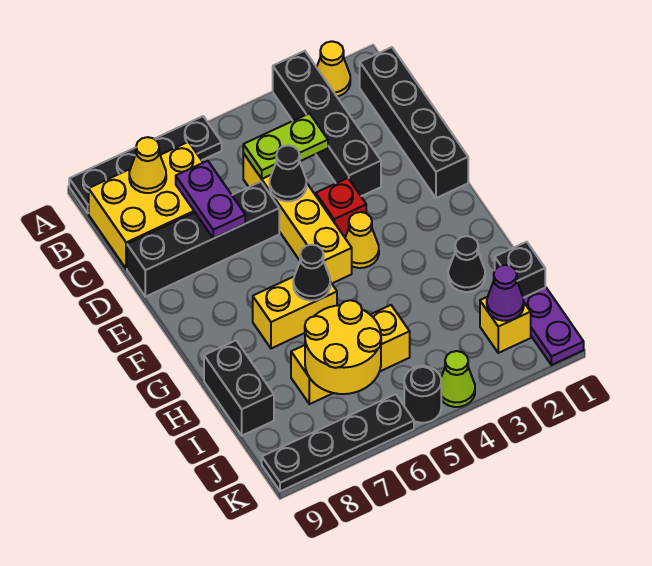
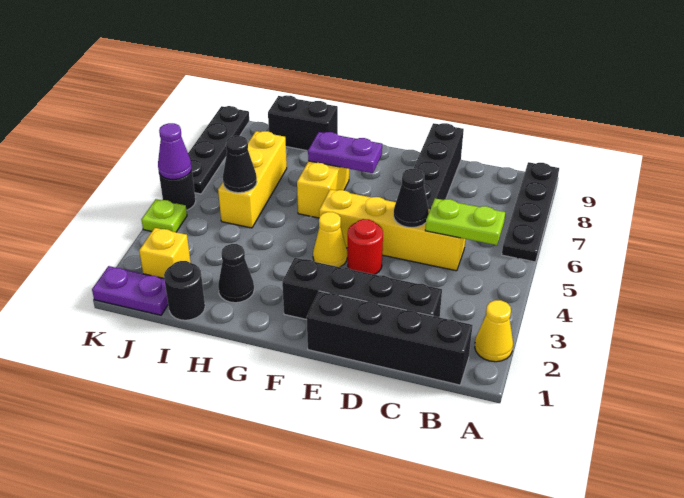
black brick A3:D3 level 1 -> black brick C2:F2 level 1
yellow brick B7:C9 level 1 -> none
yellow cone B8 level 2 -> none
lime plate C4:C5 level 2 -> lime plate B5:C5 level 2
purple plate C7:D7 level 2 -> purple plate F7:G7 level 2
red brick E4 level 1 -> red round brick E4 level 1
black cone G6 level 2 -> black cone I5 level 2
black brick I1 level 1 -> black round brick I1 level 1
yellow round brick I6:J7 level 2 -> none
purple cone J2 level 2 -> purple cone K5 level 2
lime cone K4 level 1 -> lime plate K4 level 1

